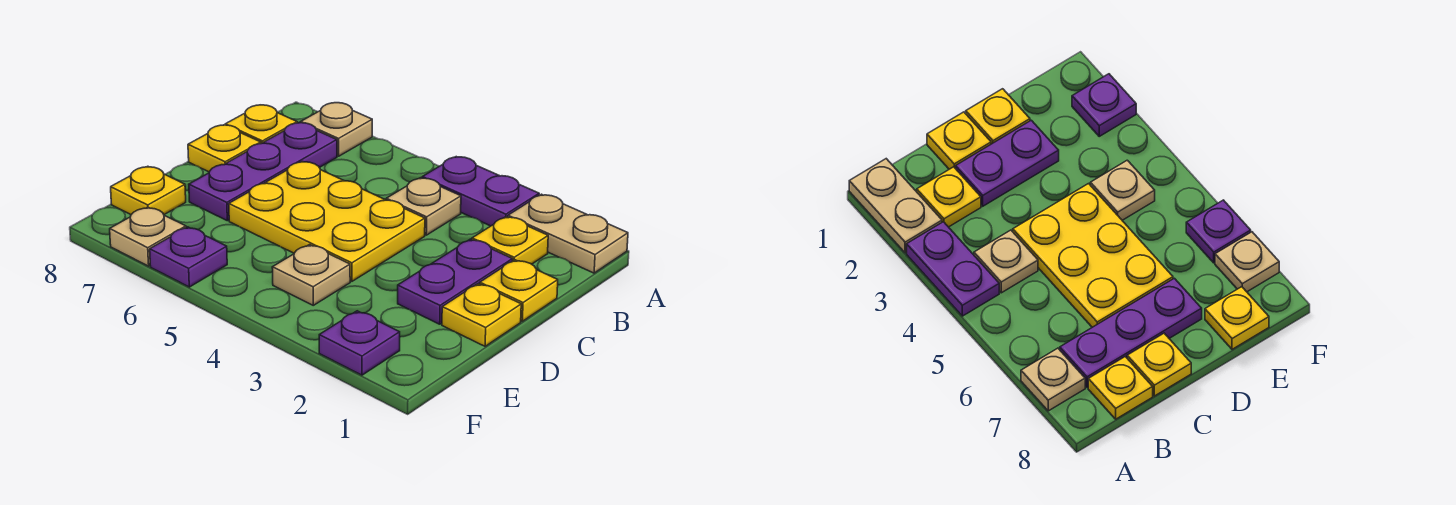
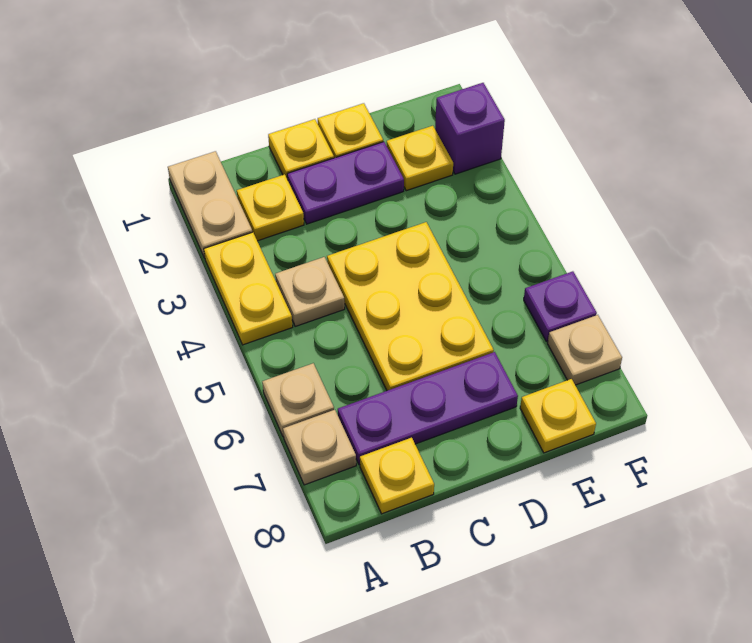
purple plate A3:A4 level 1 -> yellow plate A3:A4 level 1
yellow plate C8 level 1 -> yellow plate E2 level 1
tan plate E4 level 1 -> tan plate A6 level 1
purple plate F2 level 1 -> purple brick F2 level 1

